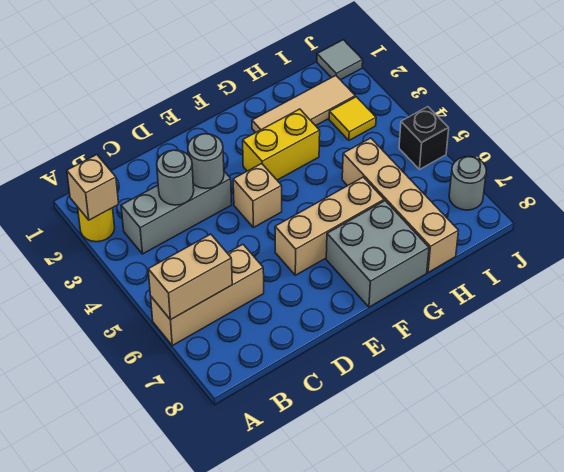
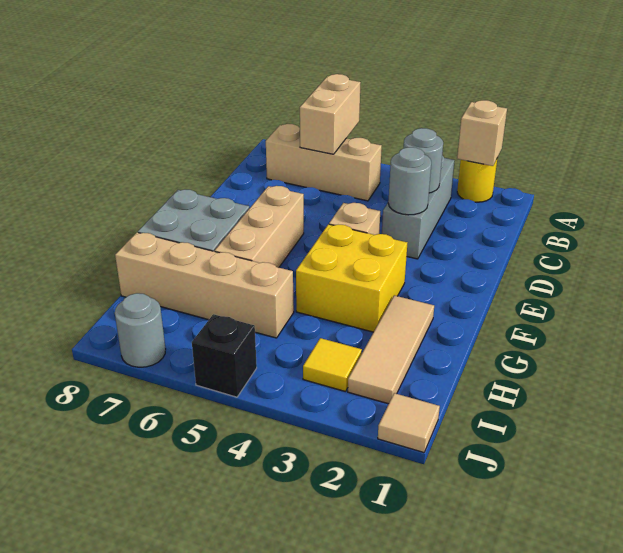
tan brick A6:C6 level 1 -> tan brick B5:B7 level 1
yellow brick F3:G3 level 1 -> yellow brick F3:G4 level 1
grey tile J1 level 1 -> tan tile J1 level 1

